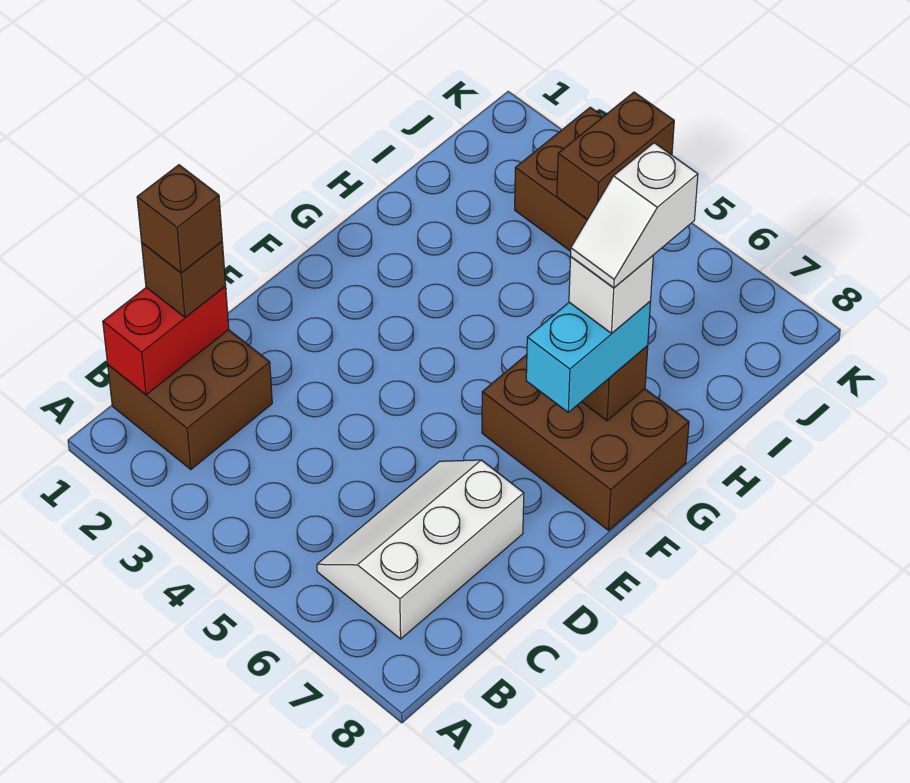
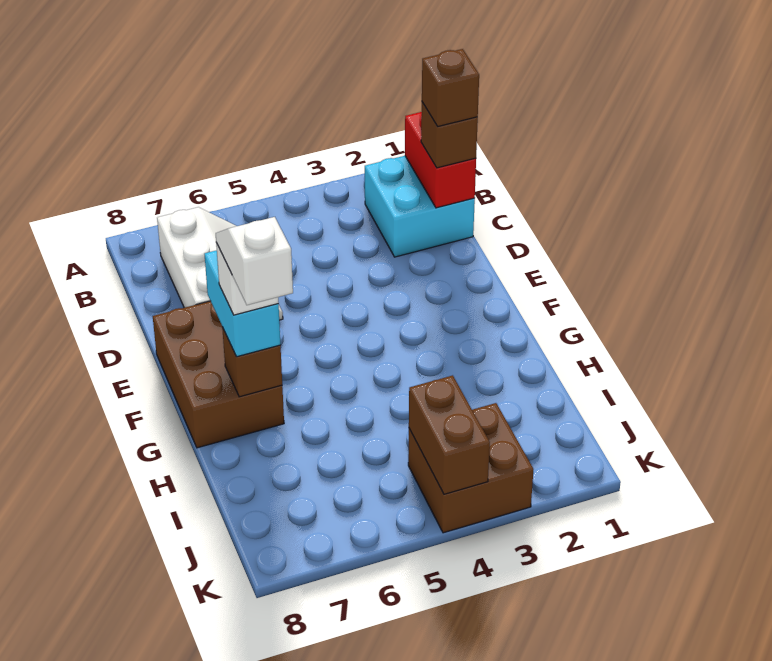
brown brick B1:C2 level 1 -> cyan brick B1:C2 level 1
brown brick F6:G8 level 1 -> brown brick E7:G8 level 1

